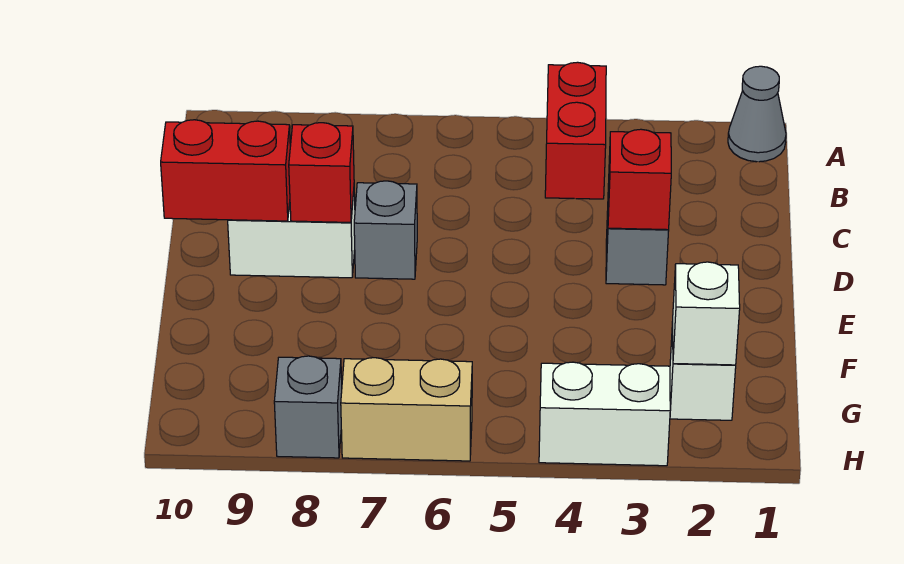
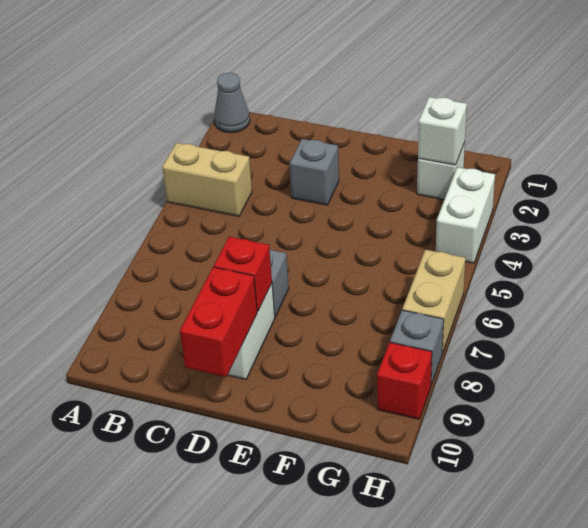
red brick A4:B4 level 1 -> tan brick A4:B4 level 1
red brick D3 level 2 -> red brick H9 level 1

